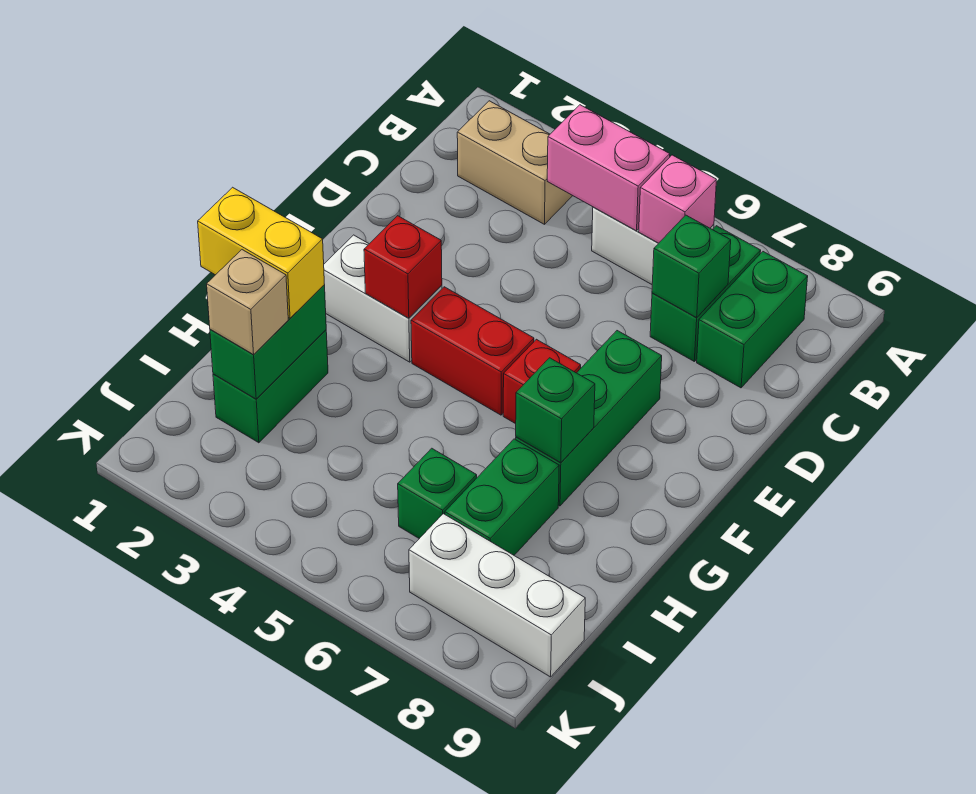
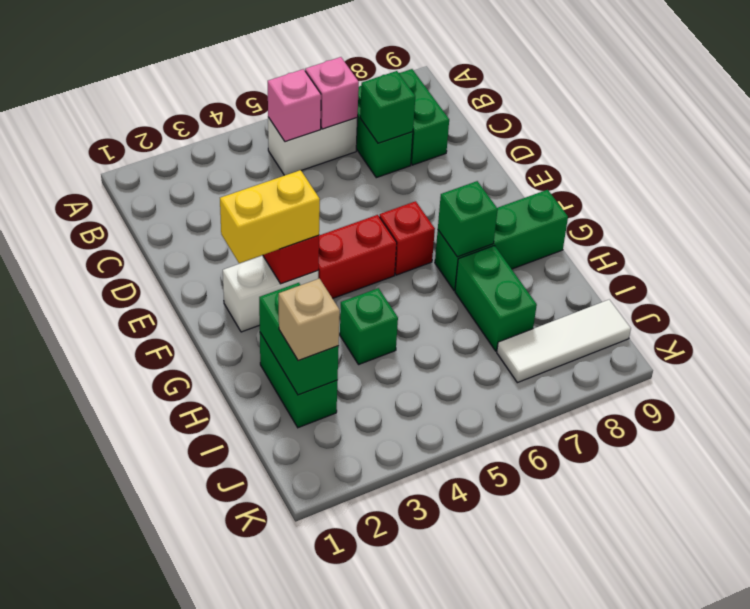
tan brick B2:B3 level 1 -> none
pink brick B4:B5 level 2 -> pink brick B5 level 2
green brick E7:G7 level 1 -> green brick G7:G9 level 1
yellow brick H1:H2 level 3 -> yellow brick F2:F3 level 3
green brick I6 level 1 -> green brick H4 level 1
white brick J7:J9 level 1 -> white tile J7:J9 level 1

